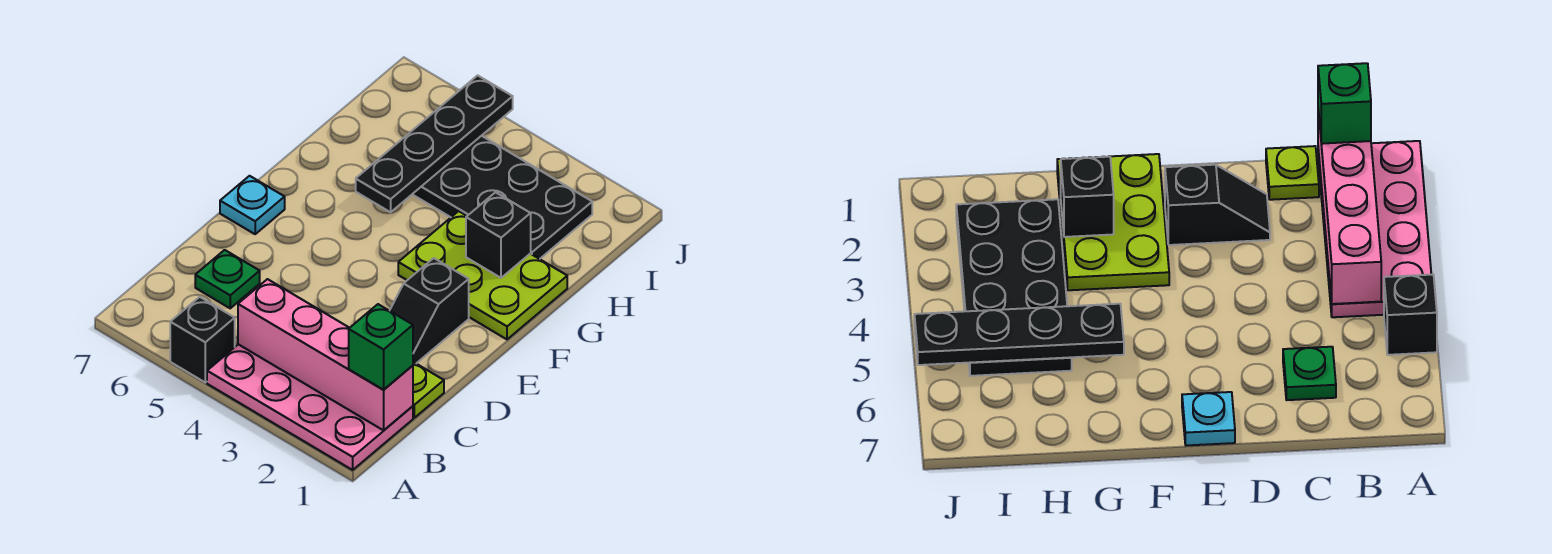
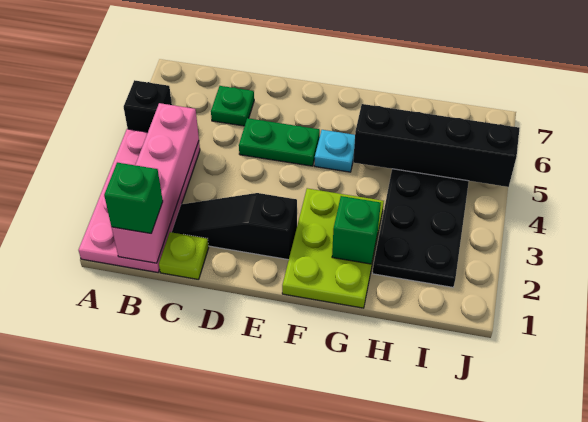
black slope D2:E2 level 1 top E -> black slope C2:E2 level 1 top E
none -> green plate D5:E5 level 1
cyan plate E7 level 1 -> cyan plate F5 level 1
black brick G2 level 2 -> green brick G2 level 2
black plate G5:J5 level 2 -> black brick G5:J5 level 2

